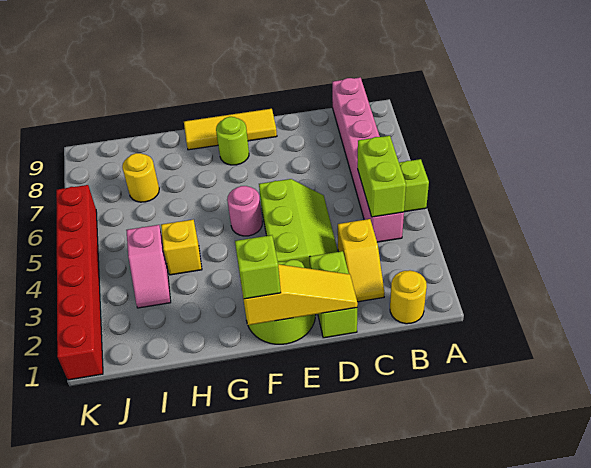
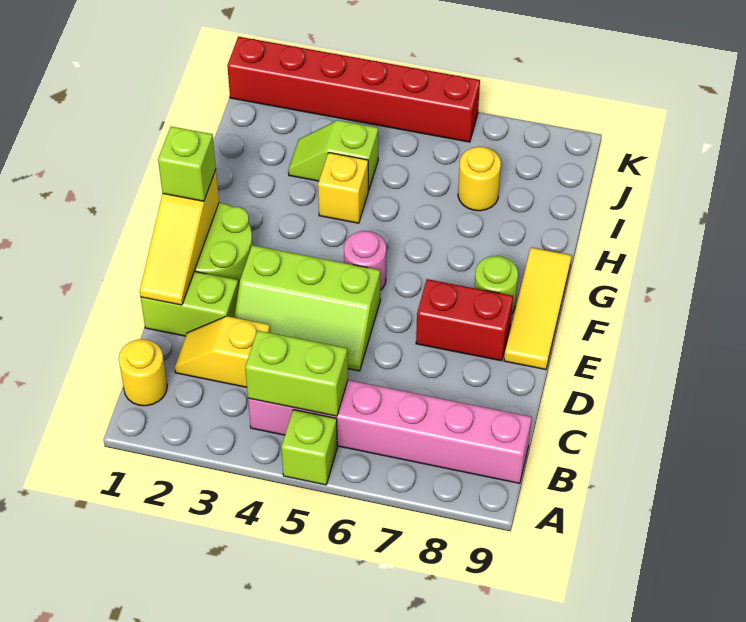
none -> red brick E7:E8 level 1
pink slope I3:I4 level 1 top 4 -> lime slope I3:I4 level 1 top 4

